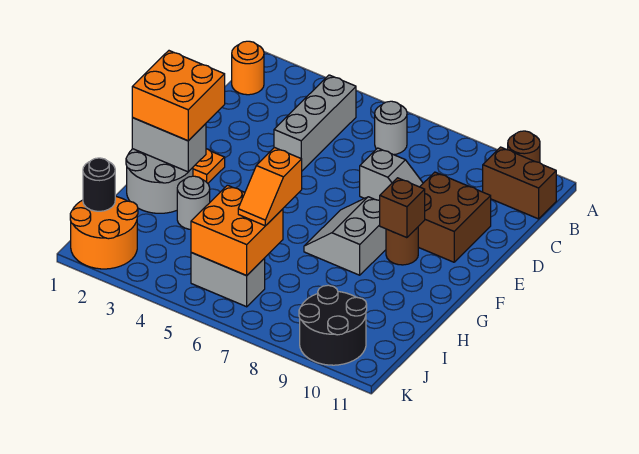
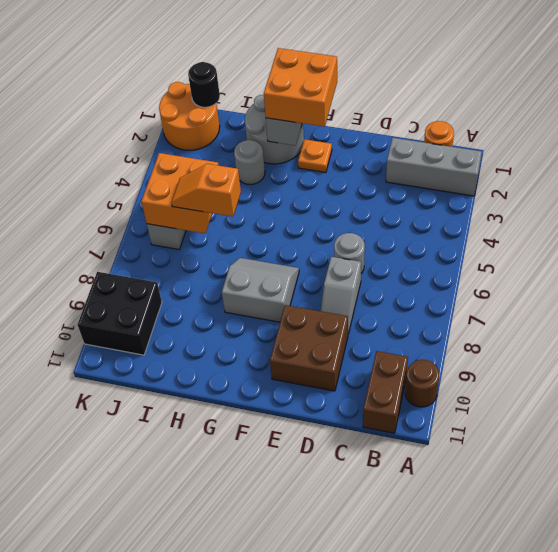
grey brick B4:D4 level 1 -> grey brick A2:C2 level 1
grey round brick B6 level 1 -> grey round brick D6 level 1
brown round brick F9 level 1 -> none
brown brick F9 level 2 -> none
black round brick J9:K10 level 1 -> black brick J9:K10 level 1

